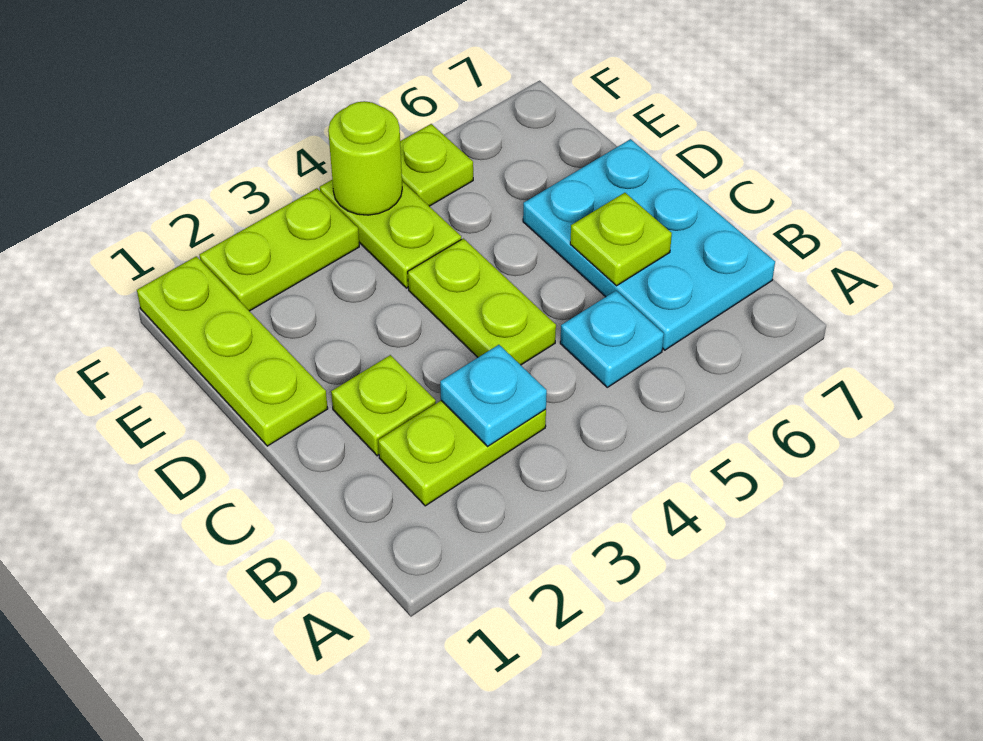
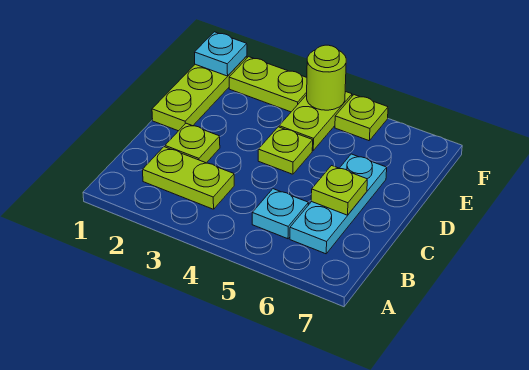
cyan plate B3 level 2 -> cyan plate F1 level 2
cyan plate B6:D7 level 1 -> cyan plate B6:D6 level 1
lime plate C4:D4 level 1 -> lime plate D4 level 1

